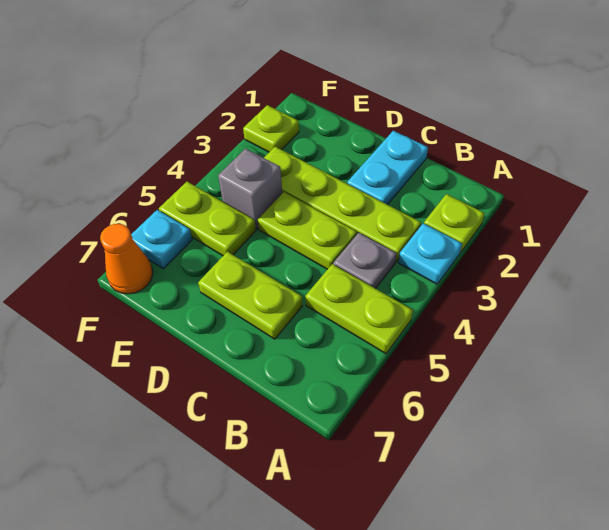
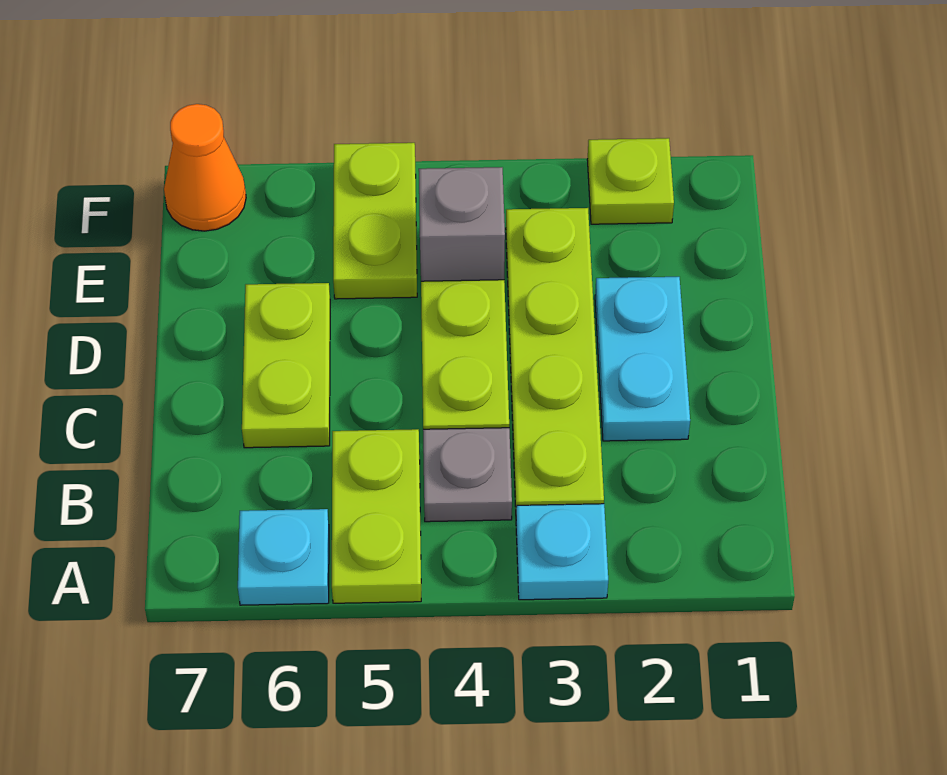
lime plate A2 level 1 -> none
cyan plate C1:C2 level 1 -> cyan plate C2:D2 level 1
cyan plate F6 level 1 -> cyan plate A6 level 1

